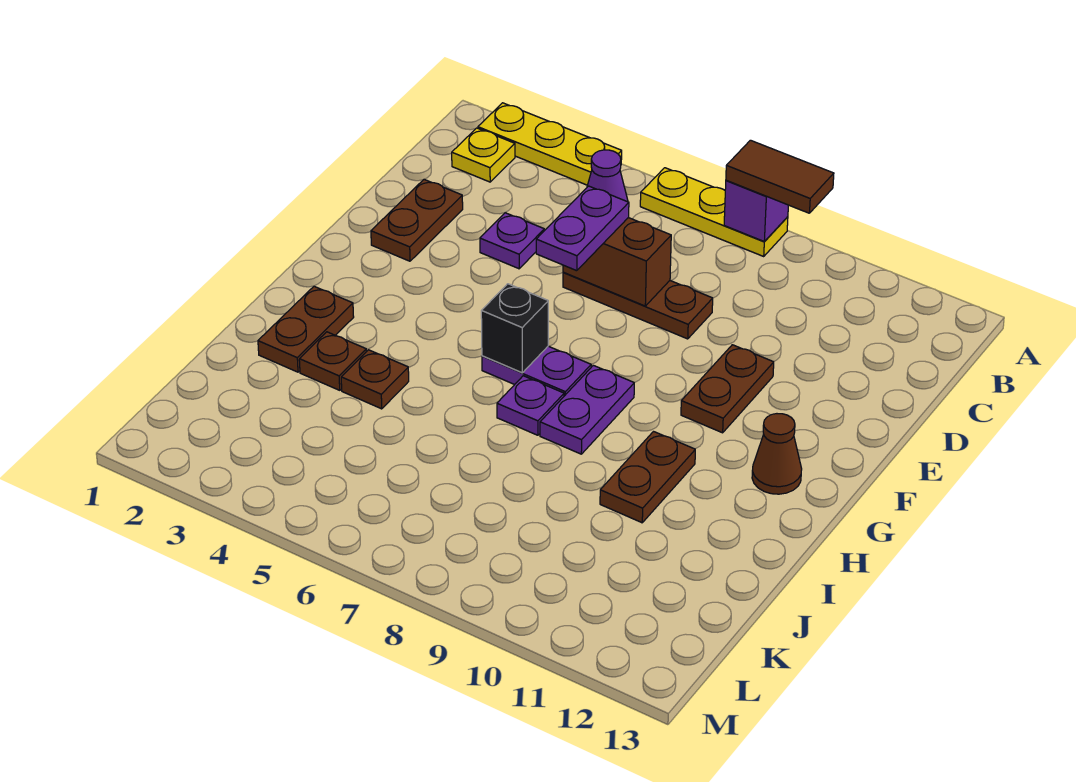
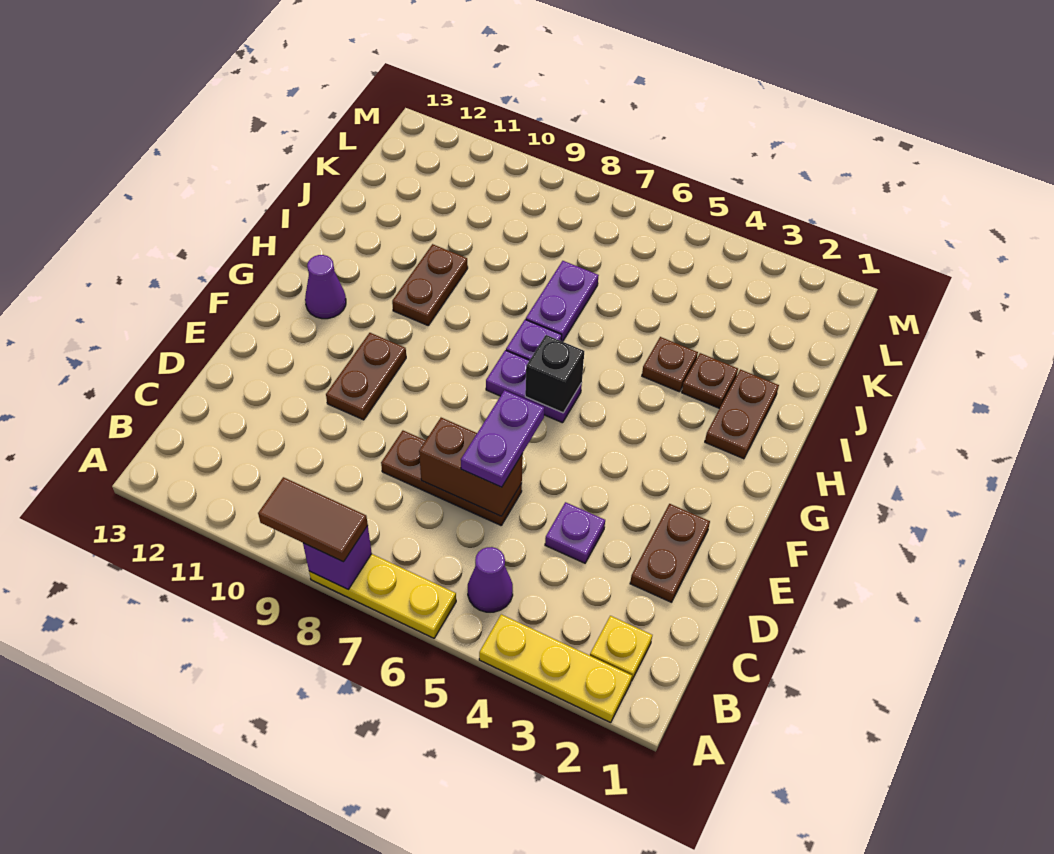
purple plate G8:H8 level 1 -> purple plate I7:J7 level 1
brown cone G12 level 1 -> purple cone G12 level 1

